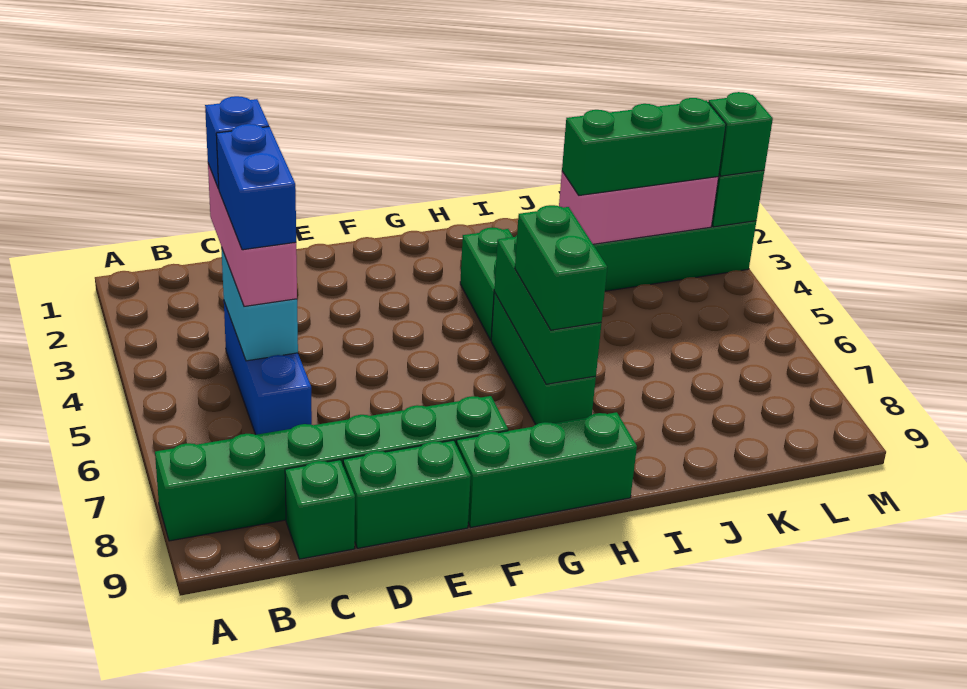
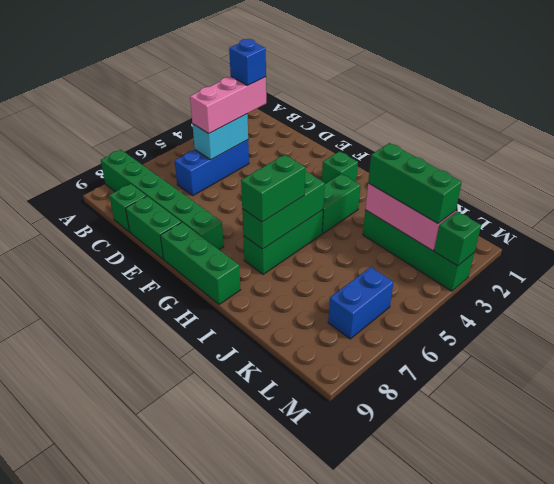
blue brick C4:C5 level 4 -> blue brick L6:L7 level 1
green brick M3 level 3 -> green brick G2 level 1

